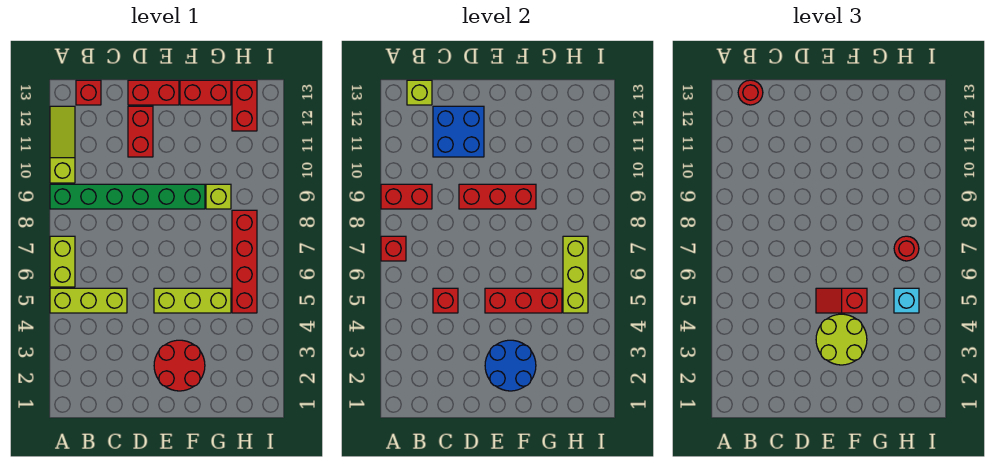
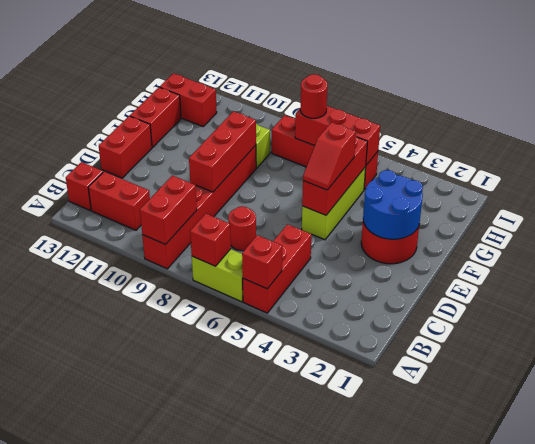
lime brick A5:C5 level 1 -> red brick A5:C5 level 1
green brick A9:F9 level 1 -> red brick A9:F9 level 1
lime slope A10:A12 level 1 top 10 -> none
lime brick B13 level 2 -> none
red round brick B13 level 3 -> red round brick C7 level 1
red brick C5 level 2 -> red brick A5 level 2
blue brick C11:D12 level 2 -> none
red brick D11:D12 level 1 -> red brick B11:B12 level 1
lime round brick E3:F4 level 3 -> none
lime brick H5:H7 level 2 -> red brick H5:H7 level 2
cyan brick H5 level 3 -> none

